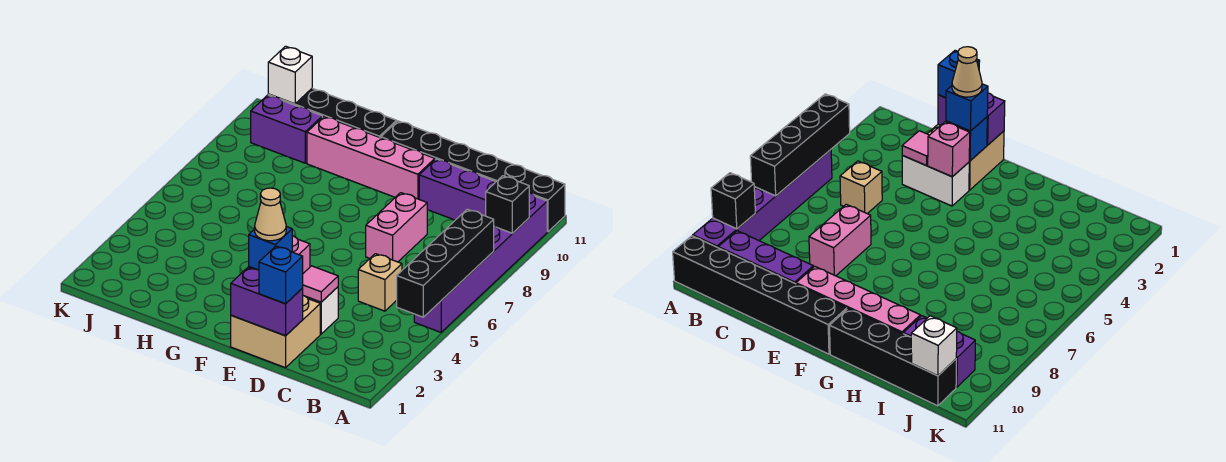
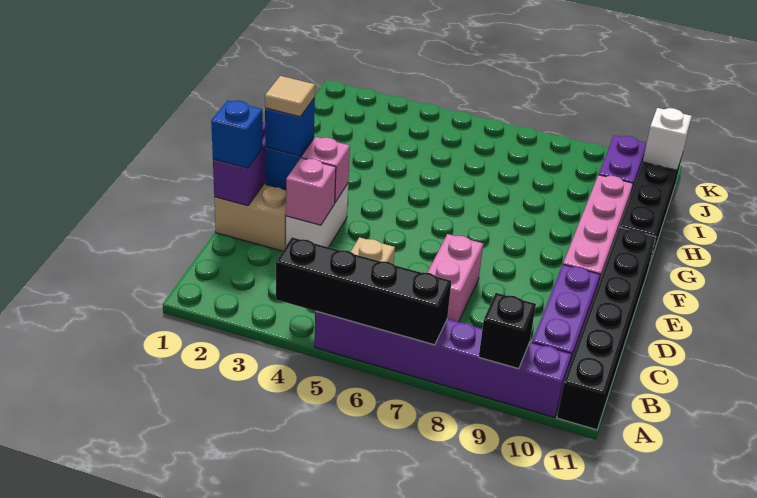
pink tile D3 level 2 -> pink brick D3 level 2
pink brick D7:D8 level 1 -> pink brick C7:D7 level 1
tan cone E2 level 4 -> tan tile E2 level 4

